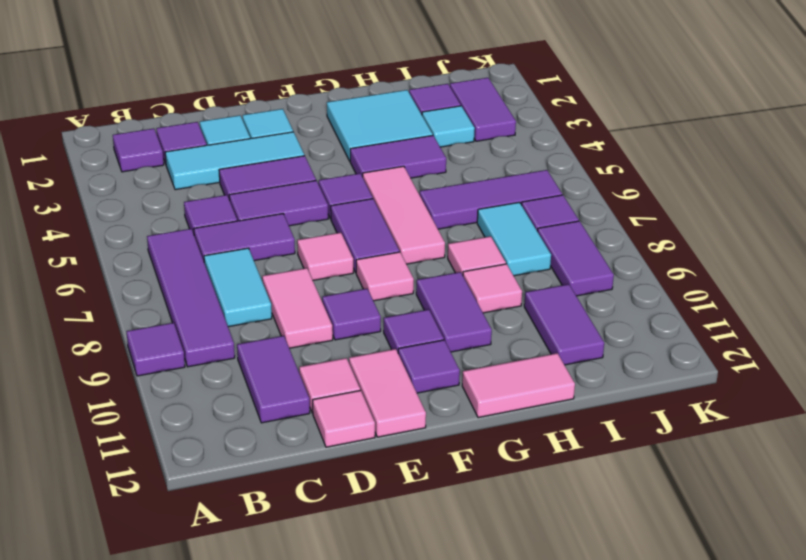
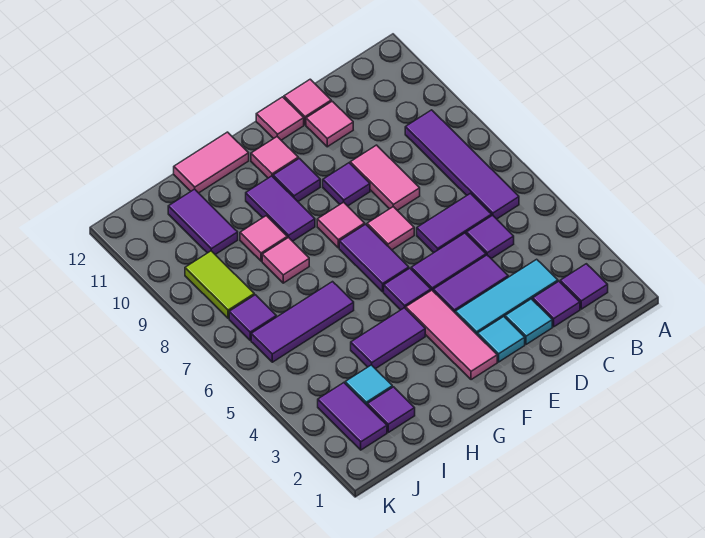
purple tile A9 level 1 -> none
cyan tile C7:C8 level 1 -> none
purple tile C10:C11 level 1 -> none
pink tile E11:E12 level 1 -> pink tile E12 level 1
purple tile F11 level 1 -> pink tile F11 level 1
cyan tile G2:H3 level 1 -> none
pink tile G5:G7 level 1 -> pink tile F2:F4 level 1
cyan tile I7:I8 level 1 -> none
purple tile J8:J9 level 1 -> lime tile J8:J9 level 1

